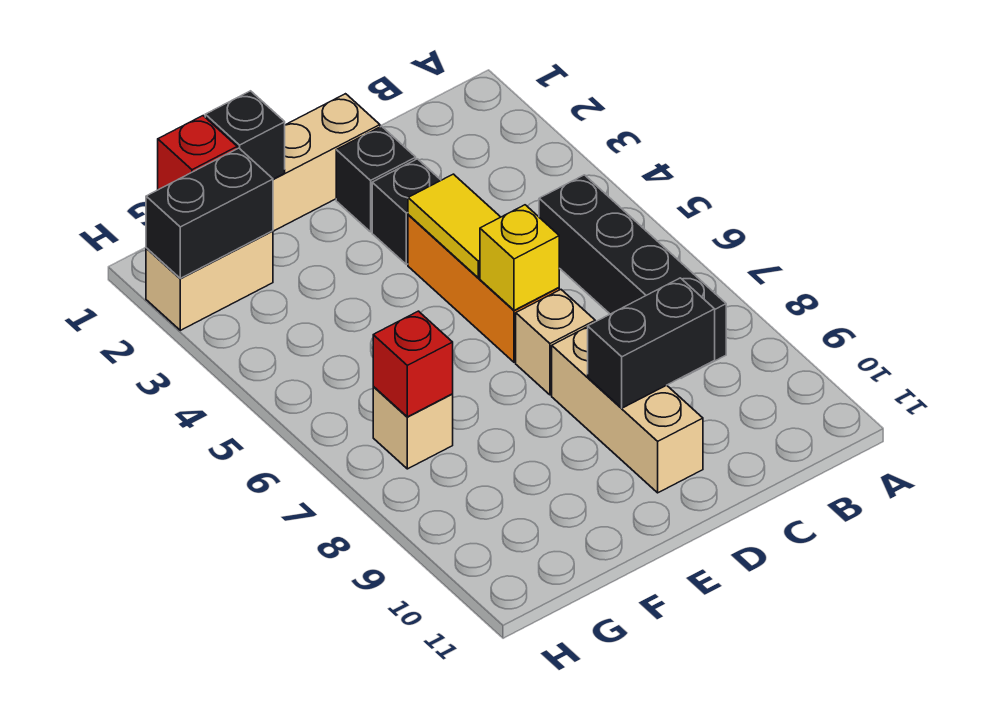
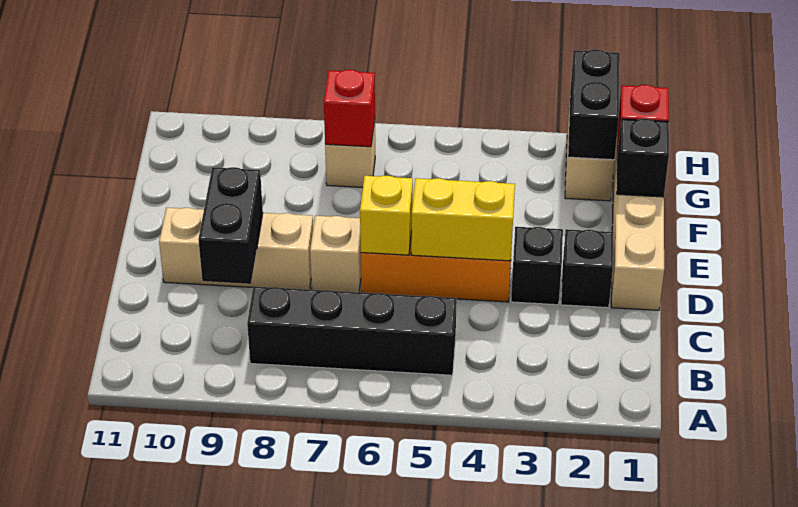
yellow tile D4:D5 level 2 -> yellow brick D4:D5 level 2

